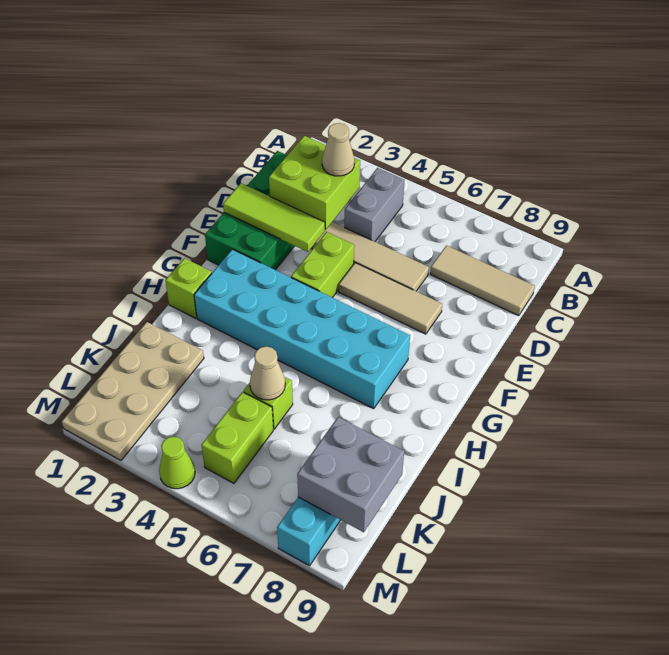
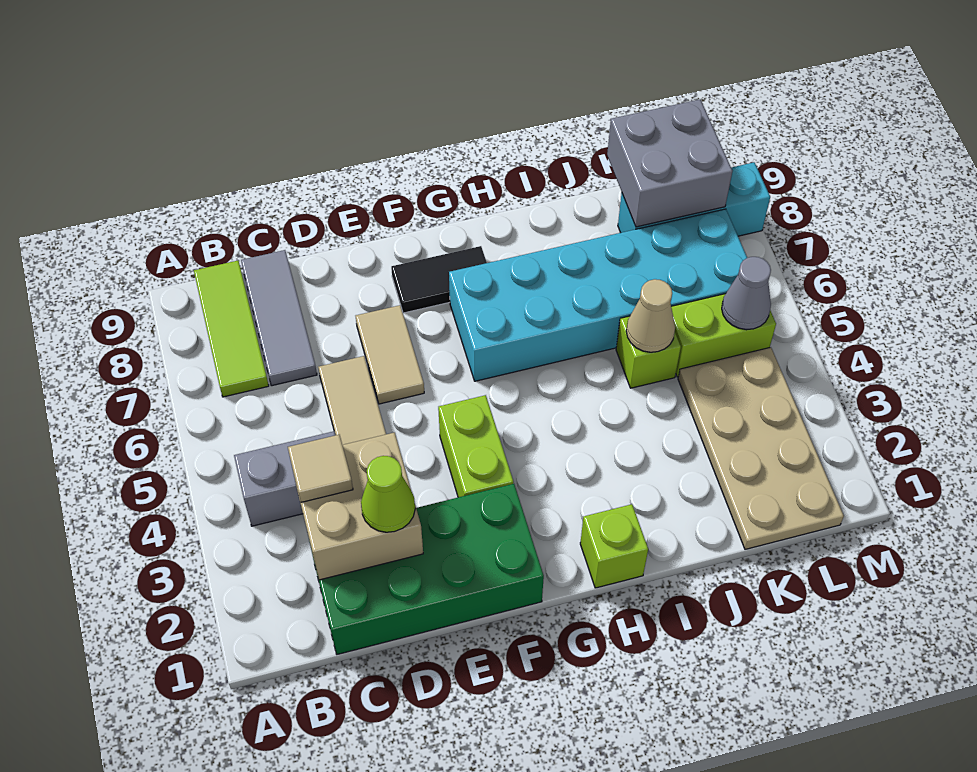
lime brick C2:D3 level 2 -> tan brick C2:D3 level 2
tan cone C3 level 3 -> tan tile C3 level 3
tan tile C7:C9 level 1 -> grey tile C7:C9 level 1
lime tile E1:E3 level 2 -> lime tile B7:B9 level 1
lime brick E4:F4 level 1 -> lime brick F3:F4 level 1
tan tile E5:E7 level 1 -> tan tile E6:E7 level 1
none -> black tile F8:G8 level 1
cyan brick G2:H7 level 1 -> cyan brick G6:L7 level 1
tan plate J1:M2 level 1 -> tan plate K1:L4 level 1
none -> grey cone L5 level 2
lime cone M4 level 1 -> lime cone D2 level 3

